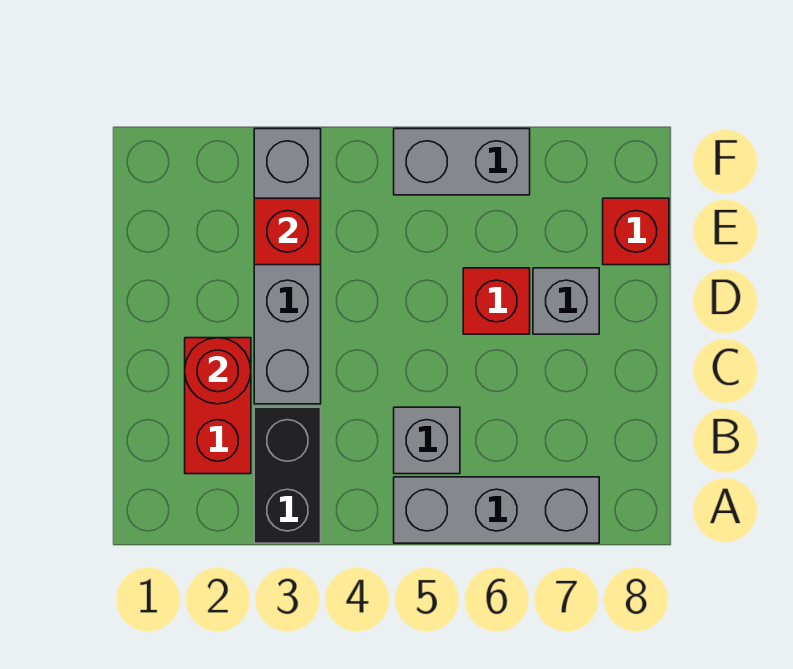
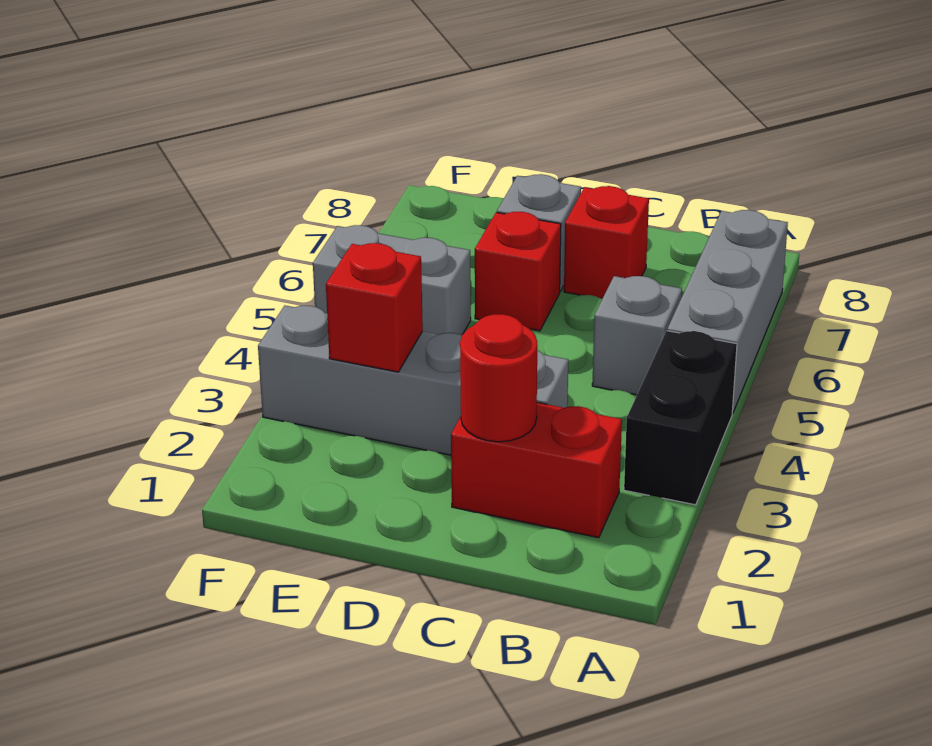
black brick A3:B3 level 1 -> black brick A3:A4 level 1
red brick E8 level 1 -> red brick C7 level 1
grey brick F5:F6 level 1 -> grey brick E5:F5 level 1

